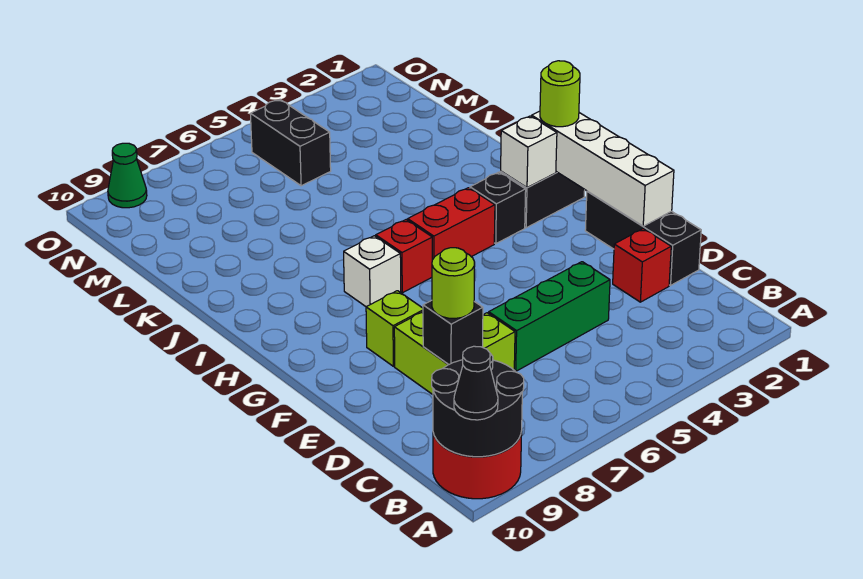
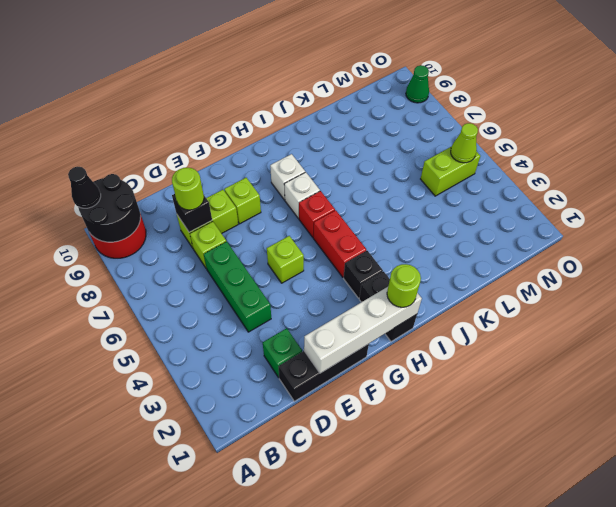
red brick D2 level 1 -> green brick D2 level 1
none -> lime brick F5 level 1
white brick H2 level 2 -> white brick H8 level 1
black brick M5:N5 level 1 -> lime brick M5:N5 level 1
none -> lime cone N5 level 2

